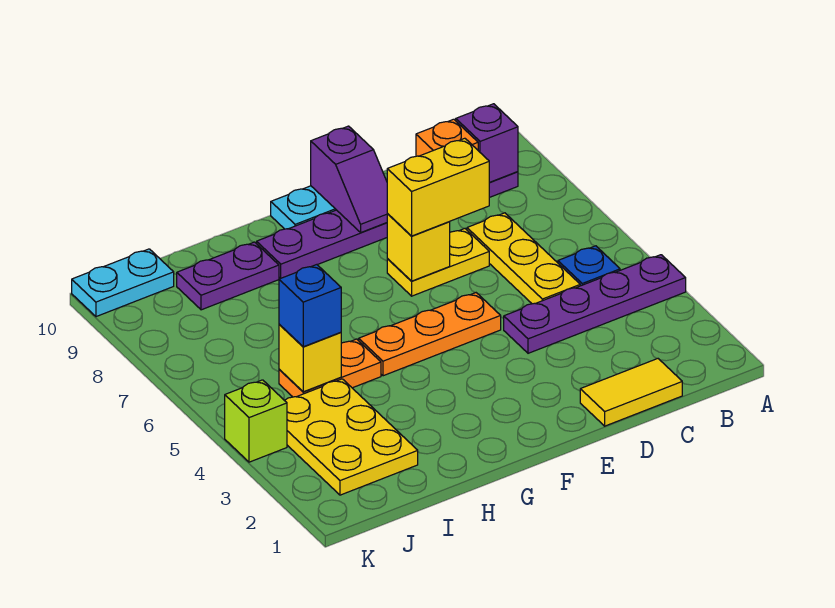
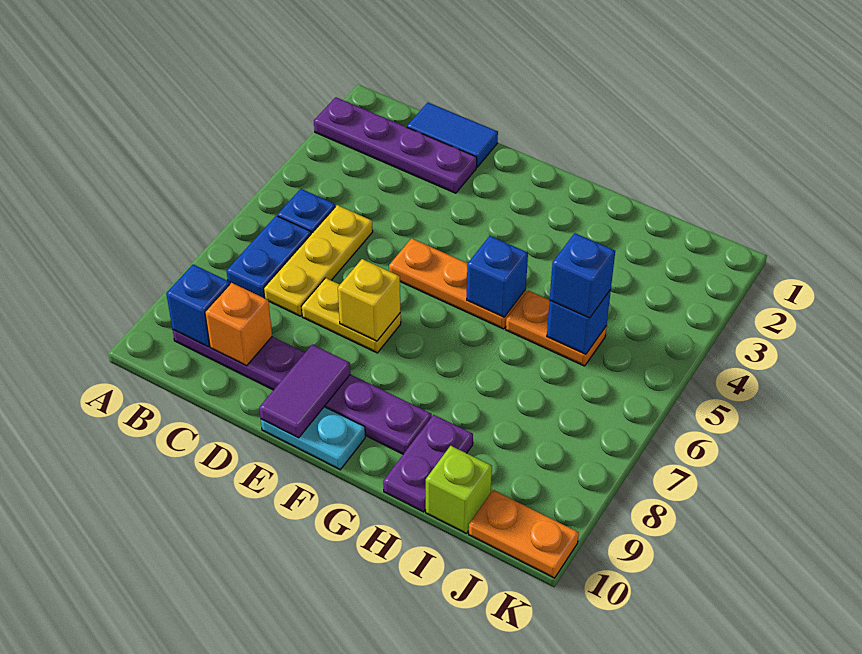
purple plate A4:D4 level 1 -> purple plate A2:D2 level 1
none -> blue plate B6:B7 level 1
purple brick B9 level 2 -> blue brick B9 level 2
yellow tile C1:D1 level 1 -> blue tile C1:D1 level 1
yellow brick D7:E7 level 3 -> none
purple slope E9:E10 level 2 top 10 -> purple tile E9:E10 level 2
none -> blue brick G5 level 2
purple plate H9:I9 level 1 -> purple plate H9:H10 level 1
yellow plate I2:J4 level 1 -> none
yellow brick I5 level 2 -> blue brick I5 level 2
cyan plate J10:K10 level 1 -> orange plate J10:K10 level 1
lime brick K4 level 1 -> lime brick I10 level 1

